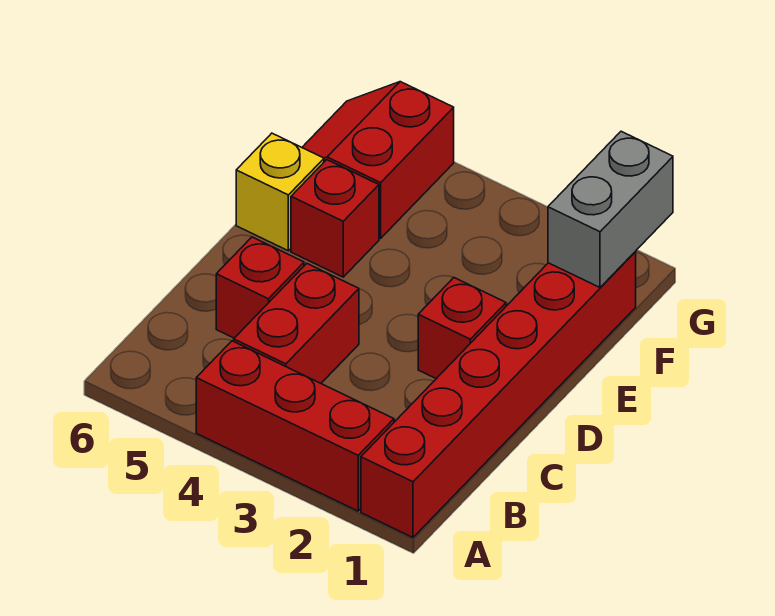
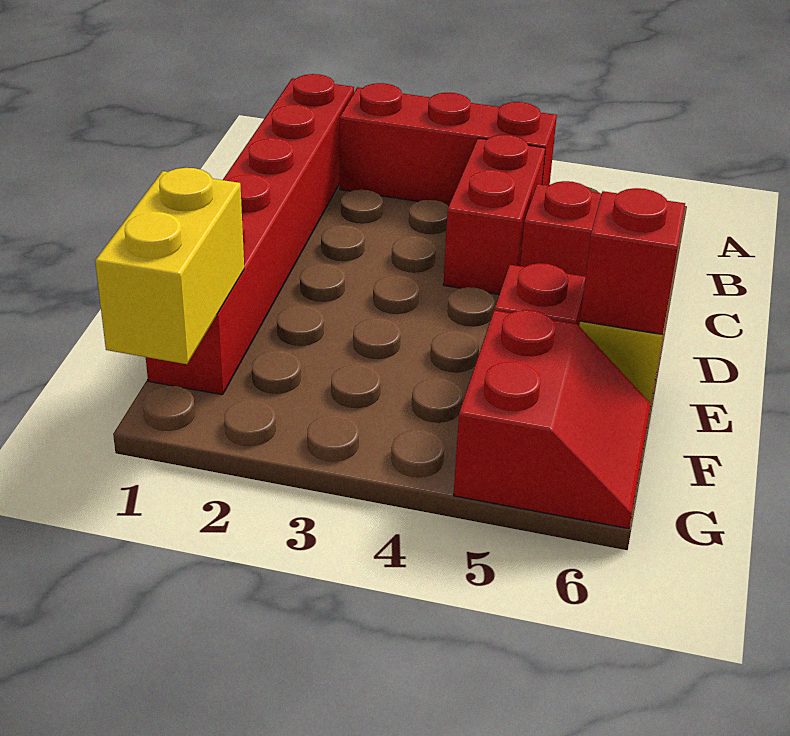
red brick D2 level 1 -> red brick E6 level 2
grey brick F1:G1 level 2 -> yellow brick F1:G1 level 2

